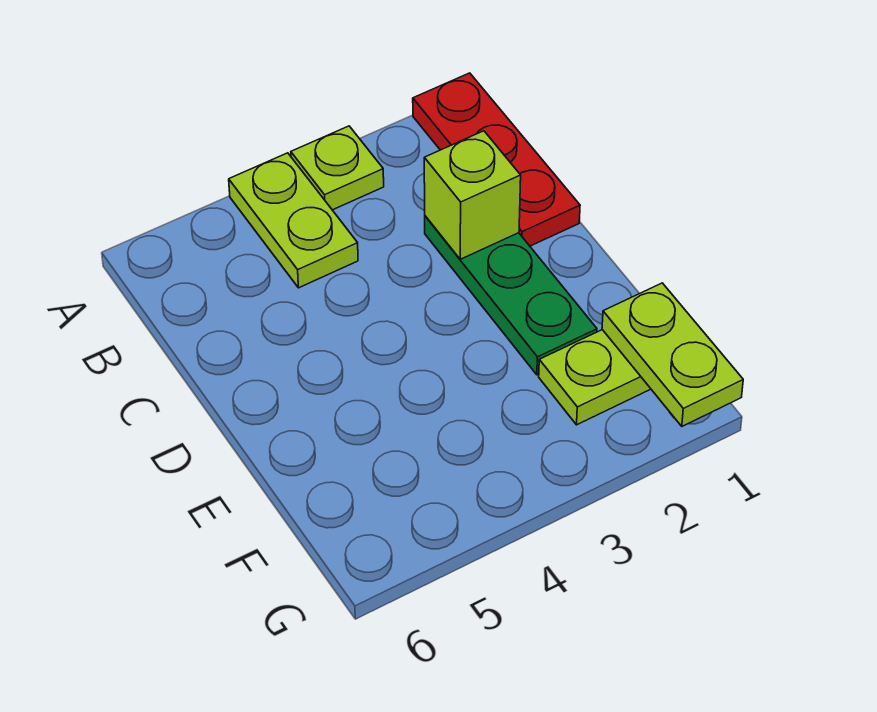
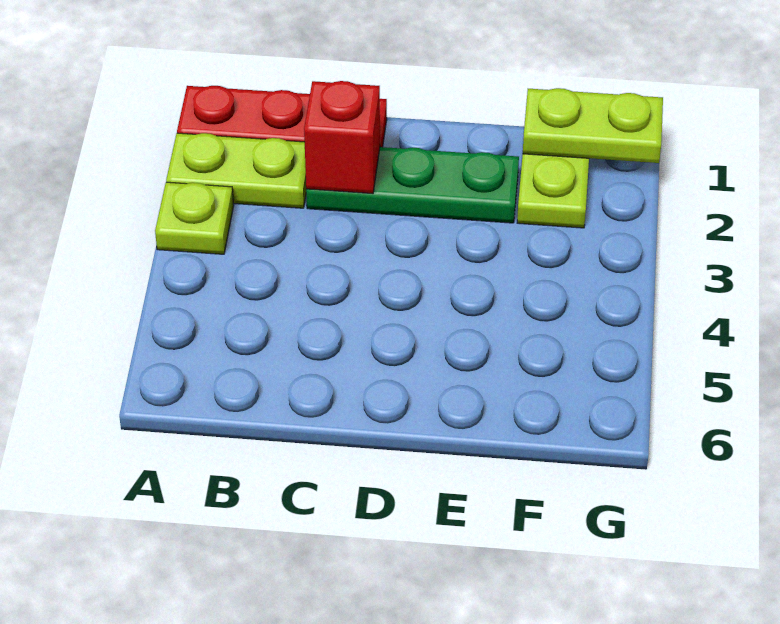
lime plate A4:B4 level 1 -> lime plate A2:B2 level 1
lime brick C2 level 2 -> red brick C2 level 2

